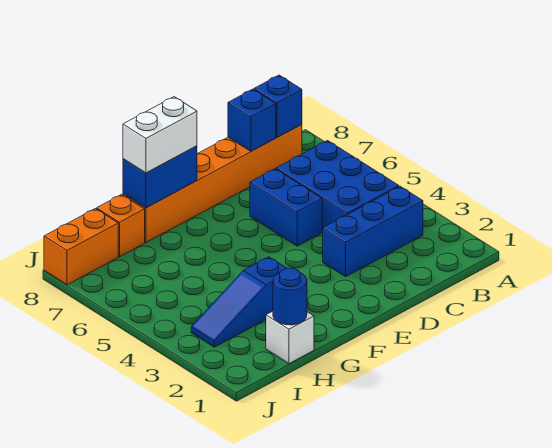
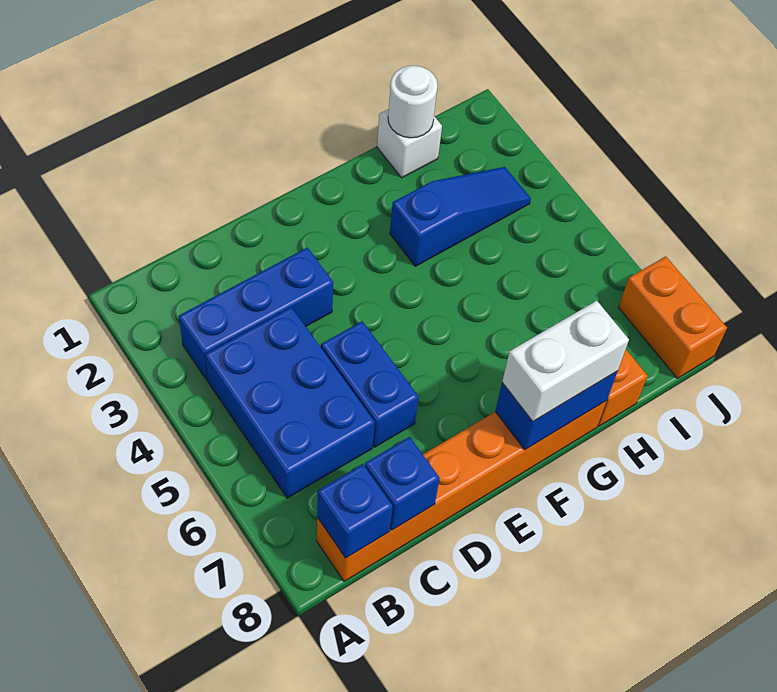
blue round brick H1 level 2 -> white round brick H1 level 2
orange brick I8:J8 level 1 -> orange brick J7:J8 level 1

